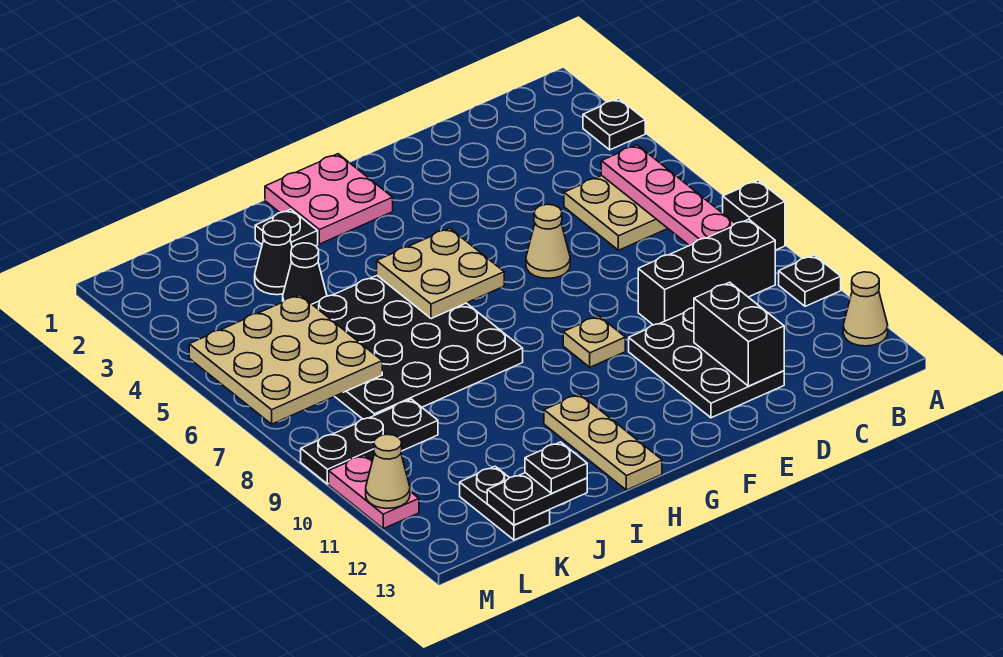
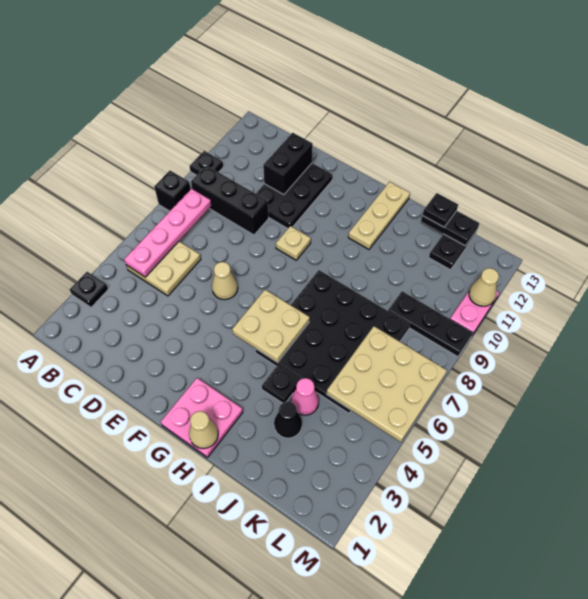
tan cone A12 level 1 -> tan cone H1 level 2
black plate I2 level 1 -> black plate I4 level 1
black cone J4 level 1 -> pink cone J4 level 1

